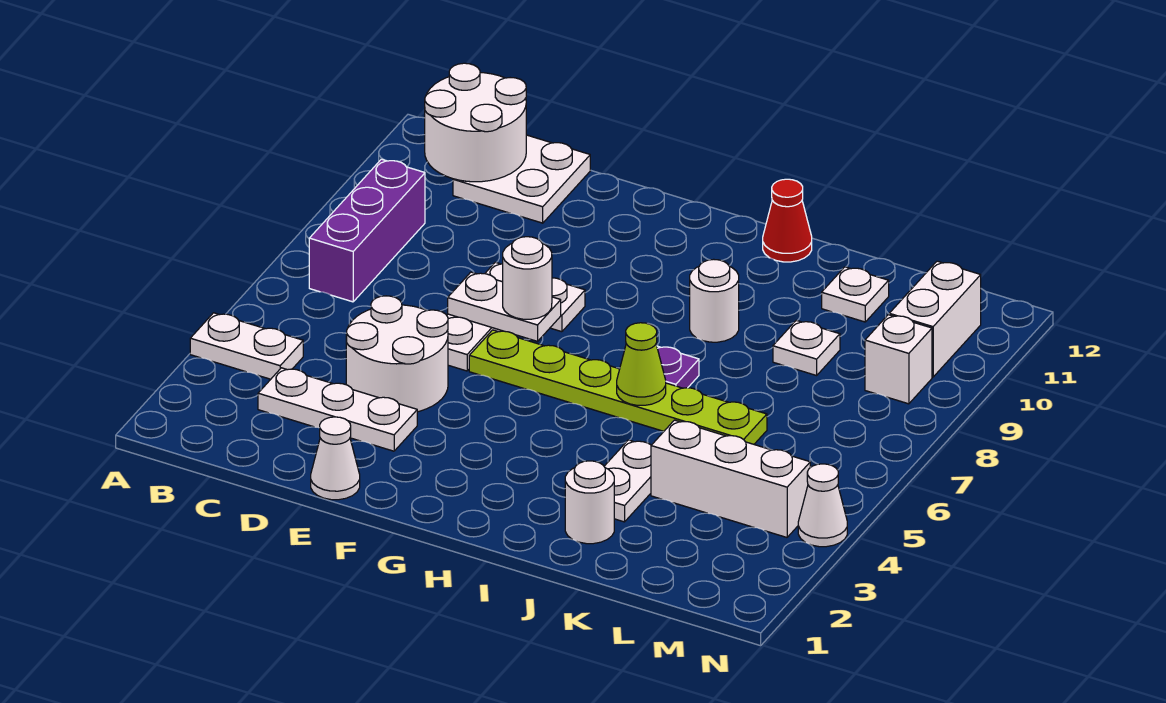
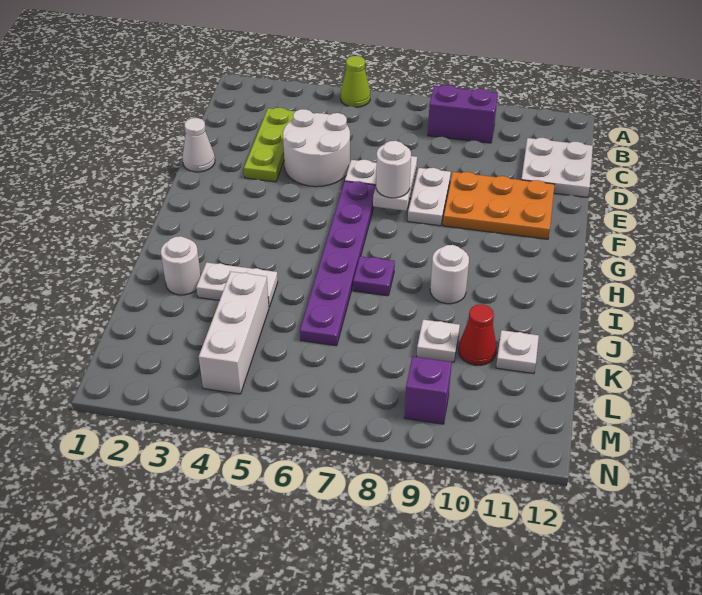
white plate A4:B4 level 1 -> none
purple brick B7:B9 level 1 -> purple brick B8:B9 level 1
white round brick B11:C12 level 2 -> none
white plate C3:E3 level 1 -> lime plate C3:E3 level 1
none -> orange plate E9:F11 level 1
lime plate F6:K6 level 1 -> purple plate F6:K6 level 1
lime cone I6 level 2 -> lime cone A5 level 1
red cone I12 level 1 -> red cone K10 level 1
white brick M9 level 1 -> purple brick M9 level 1
white brick M10:M11 level 1 -> none
white cone N4 level 1 -> none

